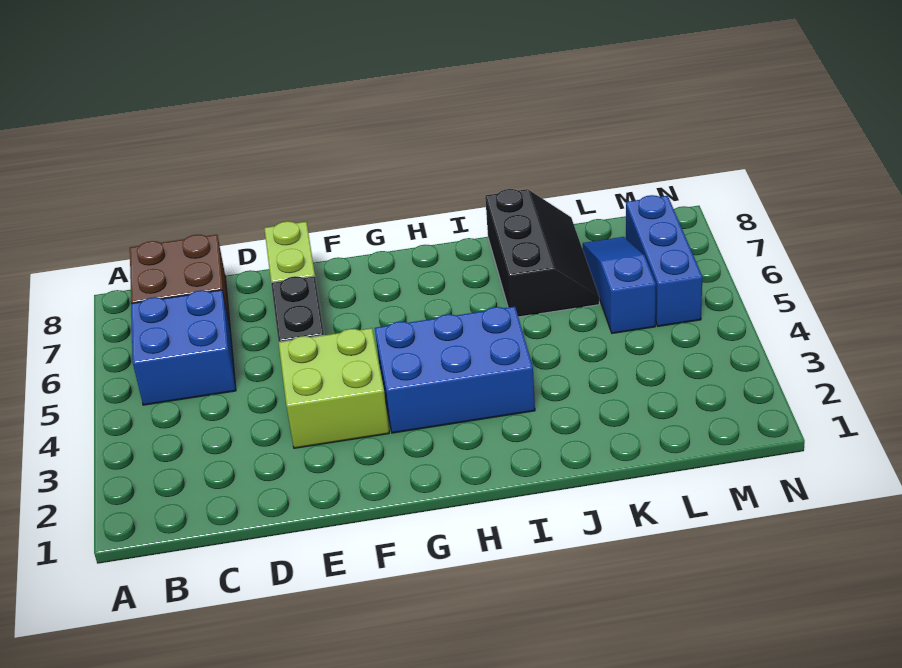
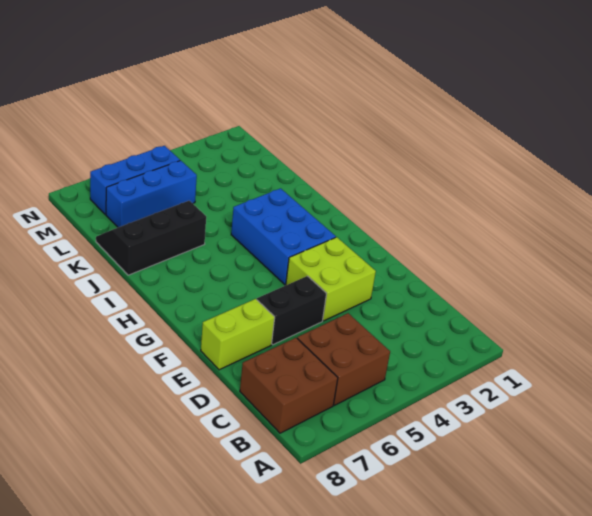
blue brick B5:C6 level 1 -> brown brick B5:C6 level 1
blue slope L5:L7 level 1 top 5 -> blue brick L5:L7 level 1

